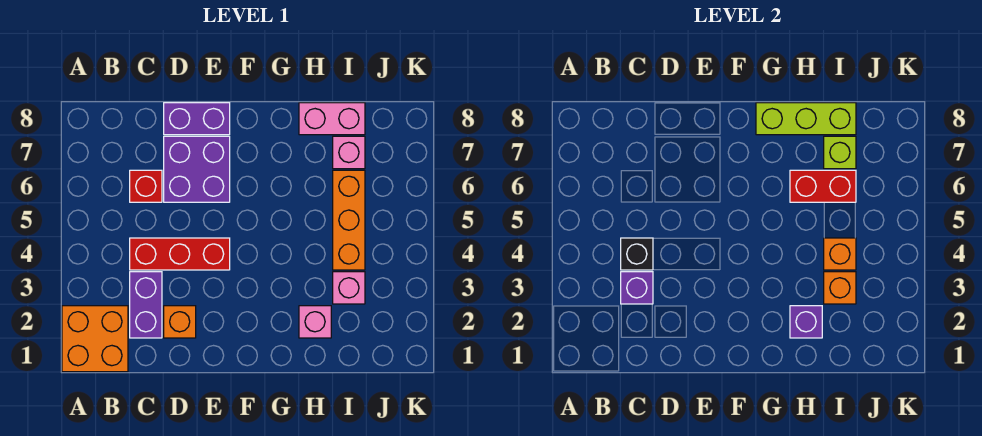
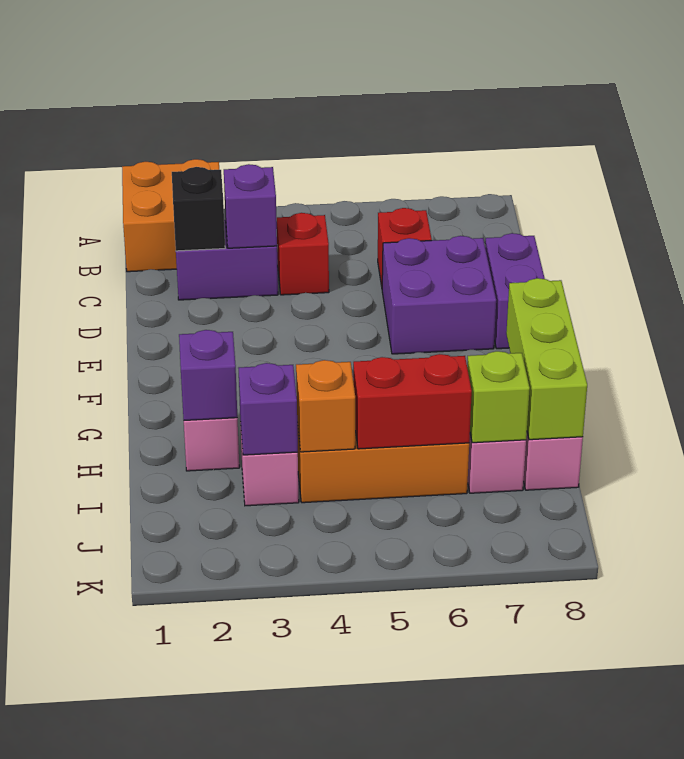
red brick C4:E4 level 1 -> red brick C4 level 1
black brick C4 level 2 -> black brick C2 level 2
orange brick D2 level 1 -> none
red brick H6:I6 level 2 -> red brick I5:I6 level 2
orange brick I3 level 2 -> purple brick I3 level 2

